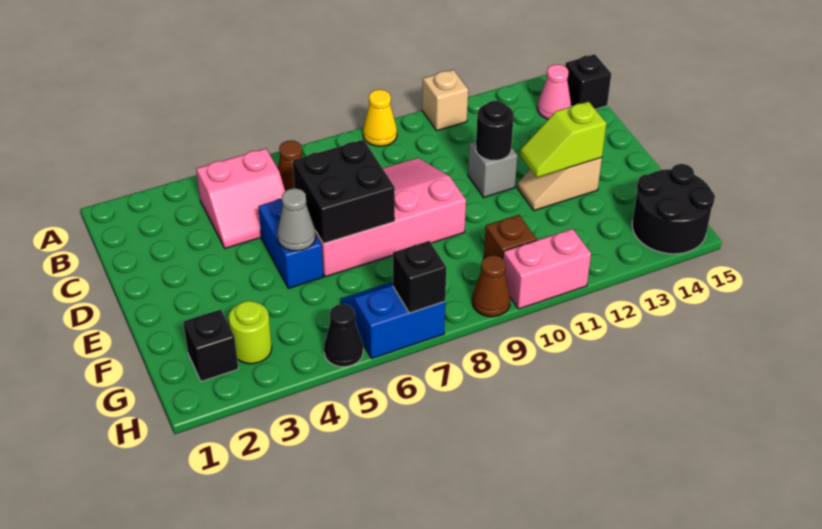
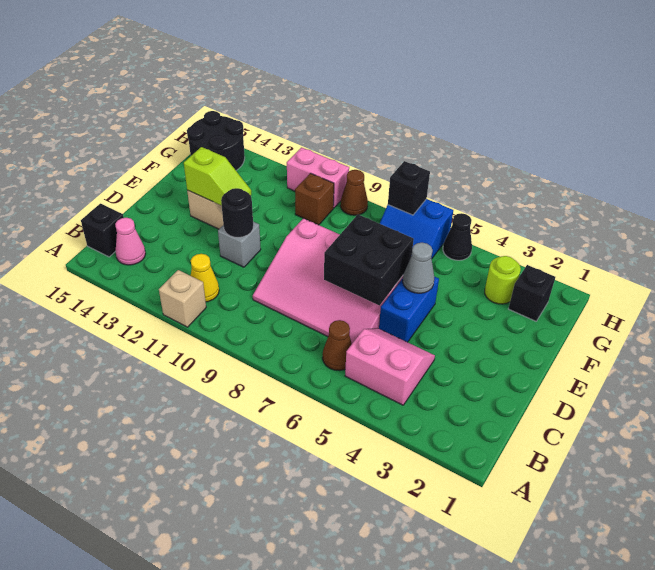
yellow cone A9 level 1 -> yellow cone B11 level 1

